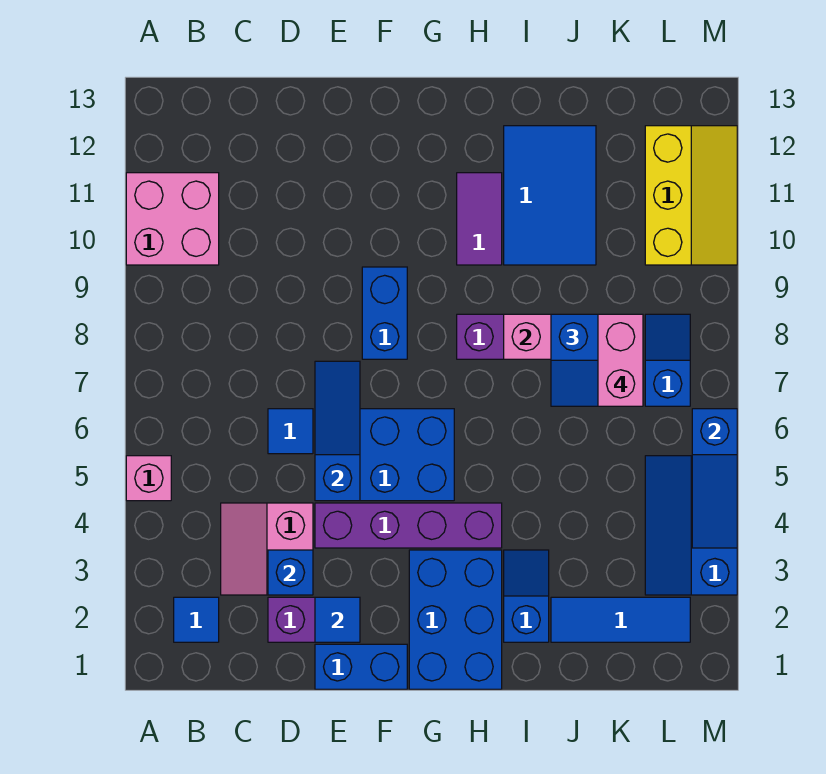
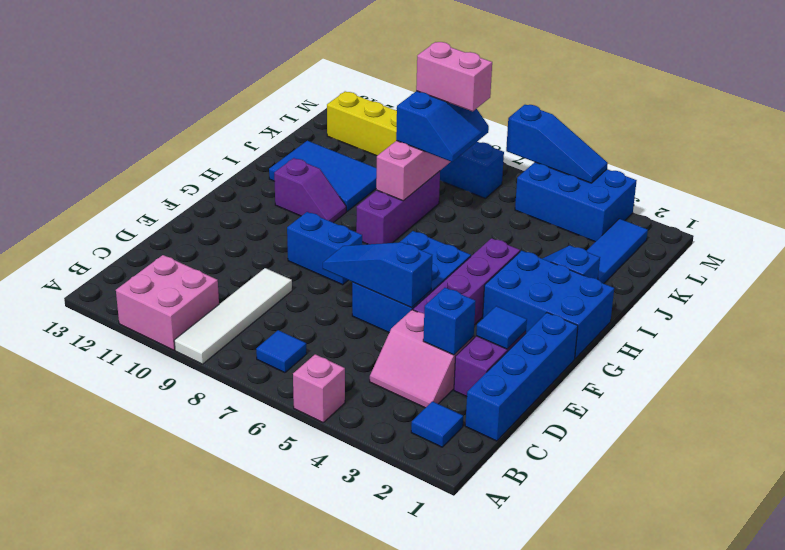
none -> white tile A9:D9 level 1
blue tile D6 level 1 -> blue tile B7 level 1
blue brick E1:F1 level 1 -> blue brick C1:F1 level 1
purple tile H10:H11 level 1 -> purple slope H10:H11 level 1 top 11
blue slope L3:M5 level 1 top M -> blue brick L3:M5 level 1

